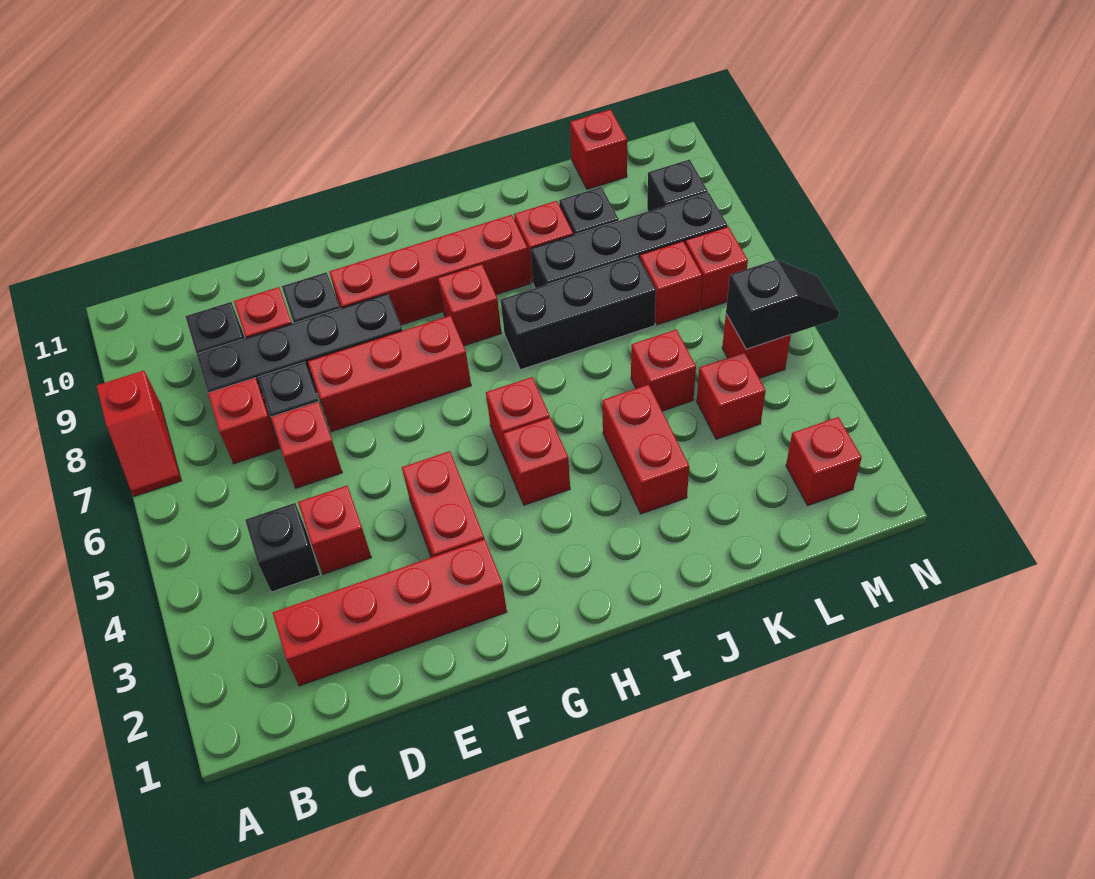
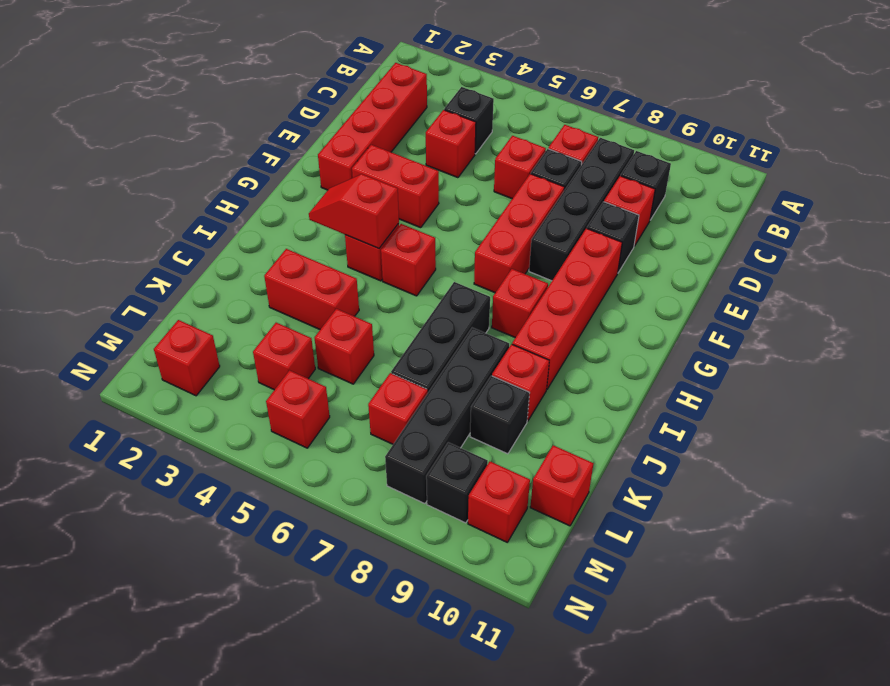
red slope A7:A8 level 1 top 8 -> red slope H3:H4 level 2 top 4
black slope M5:N5 level 2 top M -> none
red brick M7 level 1 -> red brick M10 level 1

